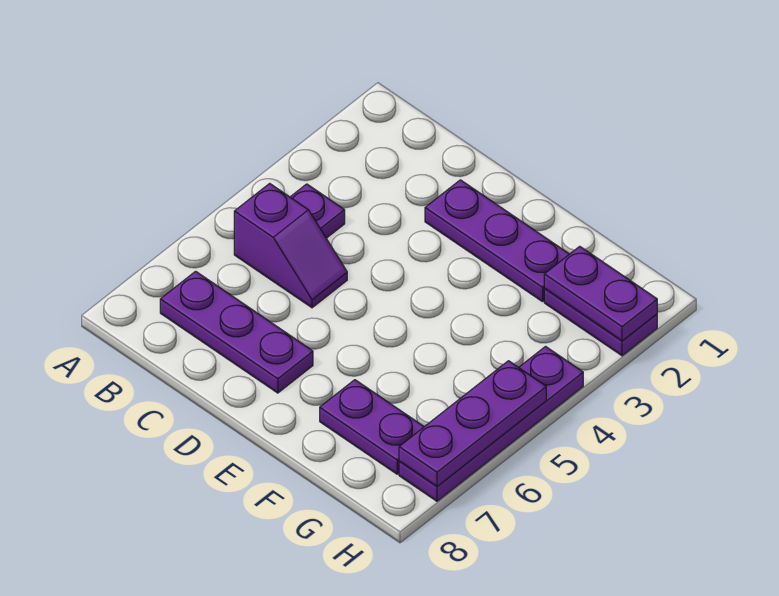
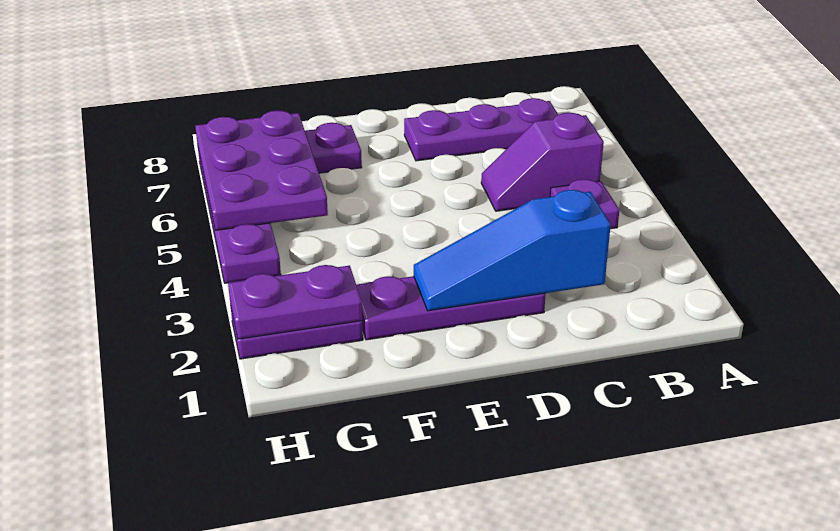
none -> blue slope C2:E2 level 2 top C
purple plate H5:H7 level 2 -> purple plate G5:H7 level 2

